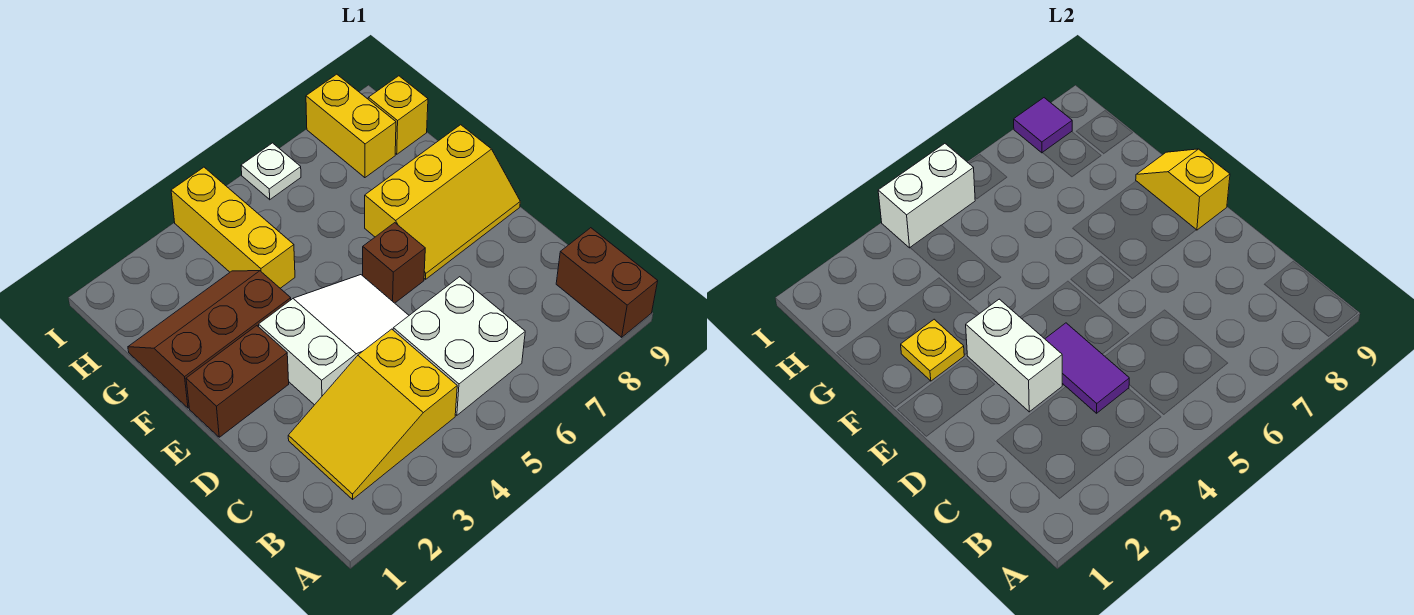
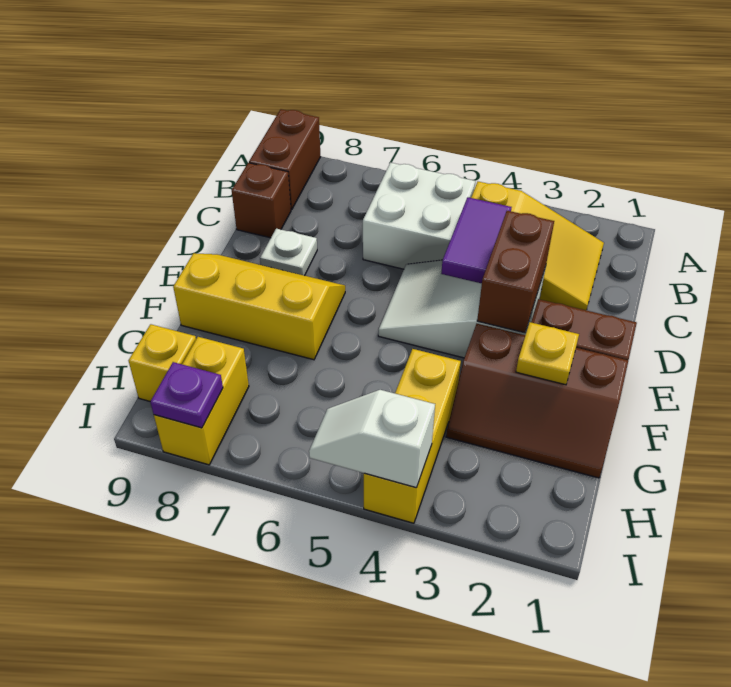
white brick D3:E3 level 2 -> brown brick D3:E3 level 2
brown brick E6 level 1 -> brown brick C9 level 1
yellow slope E9:F9 level 2 top E -> none
white brick I4:I5 level 2 -> white slope I4:I5 level 2 top 4
white plate I6 level 1 -> white plate D8 level 1
purple tile I8 level 2 -> purple plate I8 level 2

